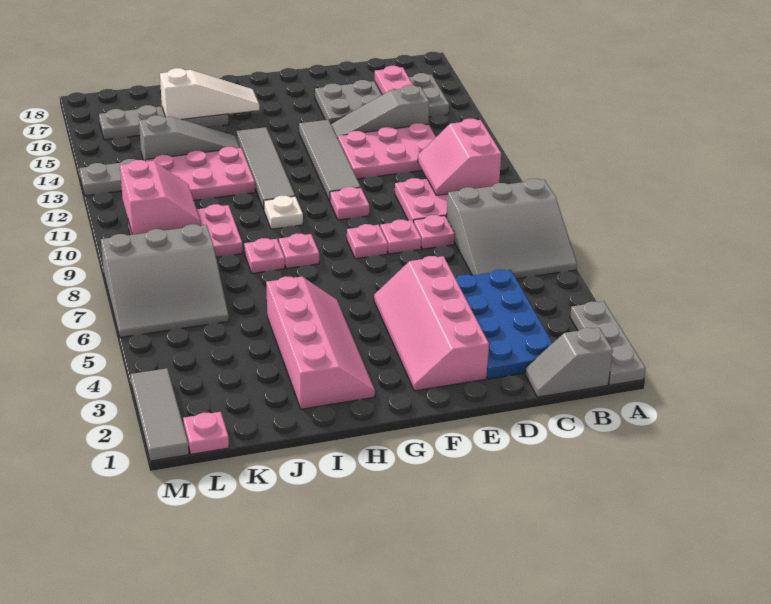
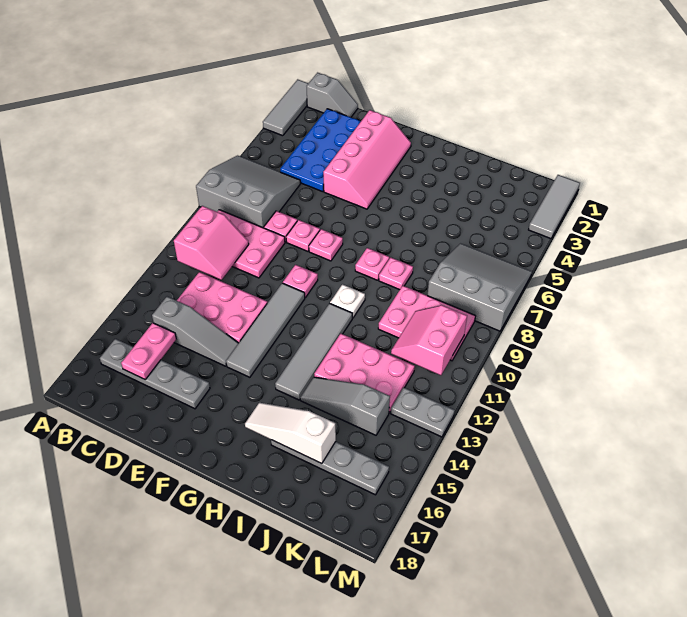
grey plate A1:A3 level 1 -> grey tile A1:A3 level 1
grey plate B15:E16 level 1 -> grey plate B16:E16 level 1
pink slope H2:I5 level 1 top I -> none
pink plate L1 level 1 -> none

